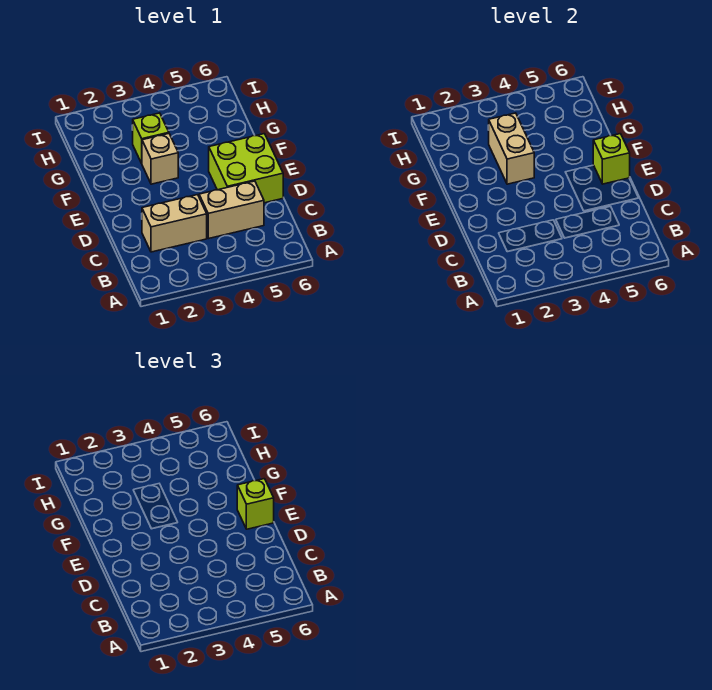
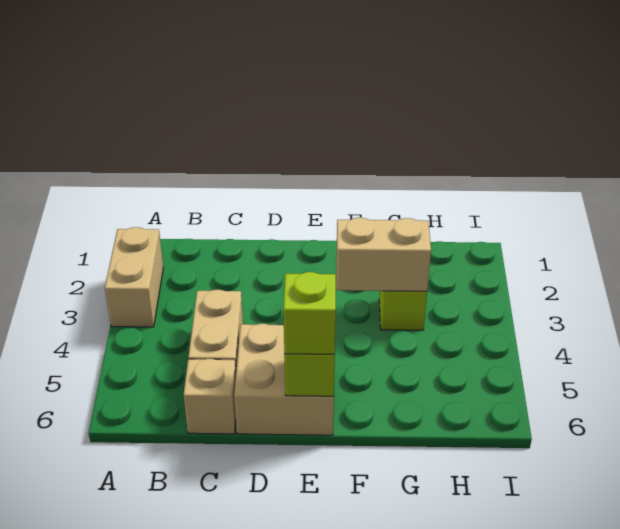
tan brick C2:C3 level 1 -> tan brick A2:A3 level 1
lime brick D5:E6 level 1 -> tan brick D5:E6 level 1
tan brick F3 level 1 -> tan brick C6 level 1

